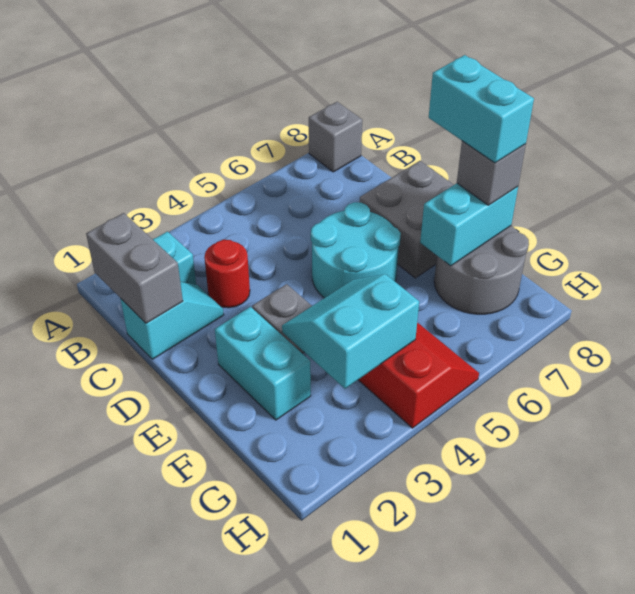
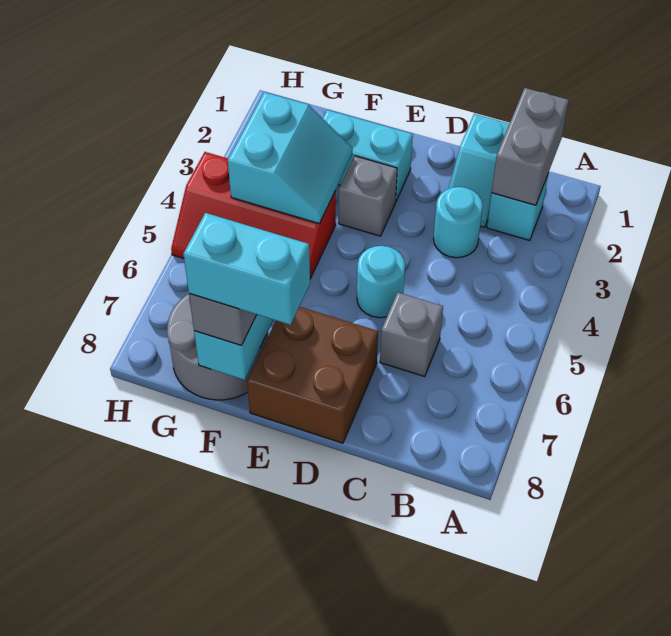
grey brick A8 level 1 -> grey brick C6 level 1
grey brick B1:C1 level 2 -> grey brick B1:B2 level 2
red round brick C3 level 1 -> cyan round brick C3 level 1
cyan round brick D5:E6 level 1 -> cyan round brick D5 level 1
grey brick D7:E8 level 1 -> brown brick D7:E8 level 1

